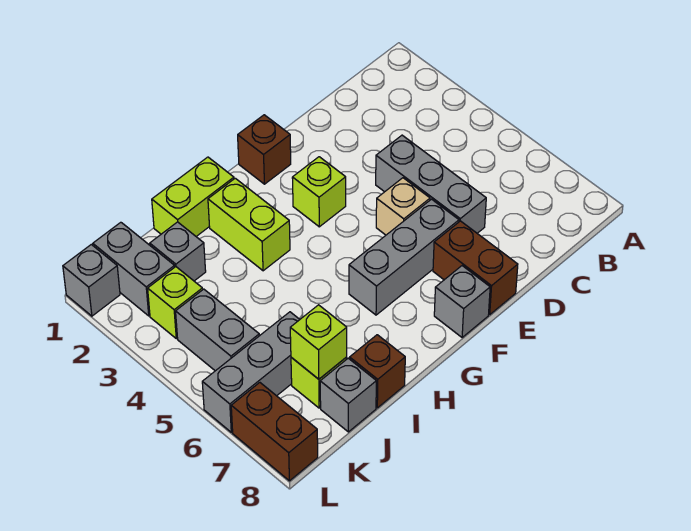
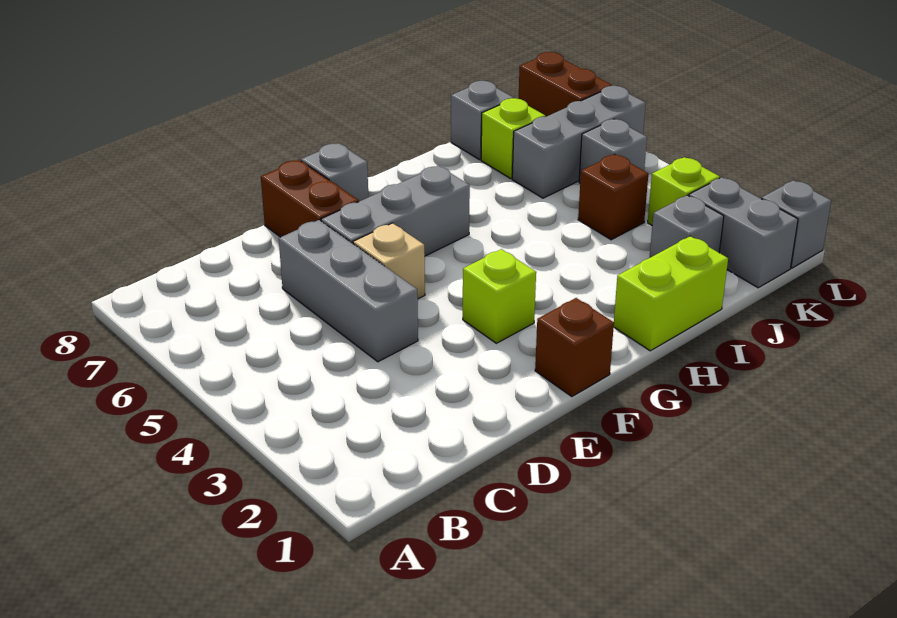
lime brick H2:H3 level 1 -> none
brown brick I8 level 1 -> brown brick J4 level 1
lime brick J7 level 2 -> none
grey brick K4:K5 level 1 -> grey brick K5 level 1

